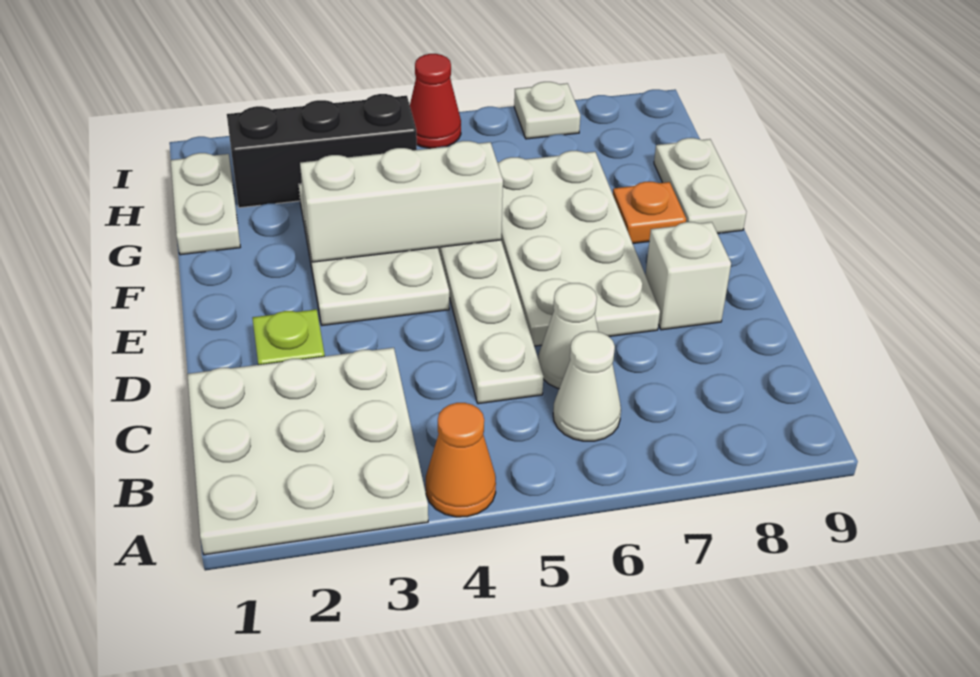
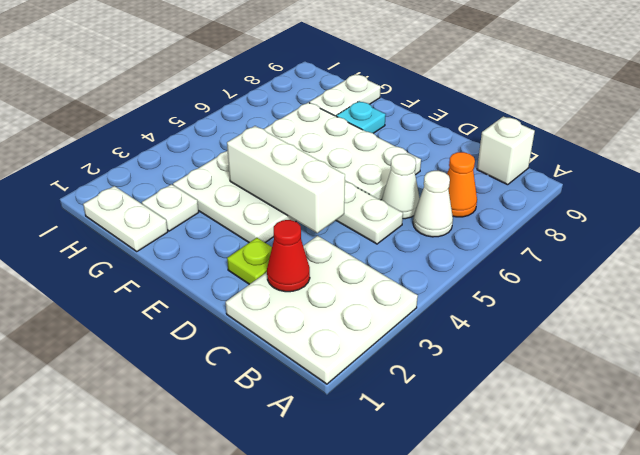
orange cone A4 level 1 -> orange cone B7 level 1
white brick D8 level 1 -> white brick B9 level 1
white brick F3:F5 level 2 -> white brick D4:F4 level 2
orange plate F8 level 1 -> cyan plate F8 level 1
white plate F9:G9 level 1 -> white plate G8:G9 level 1
black brick H2:H4 level 1 -> none
red cone I5 level 1 -> red cone C2 level 2
white plate I7 level 1 -> white plate G2 level 1

